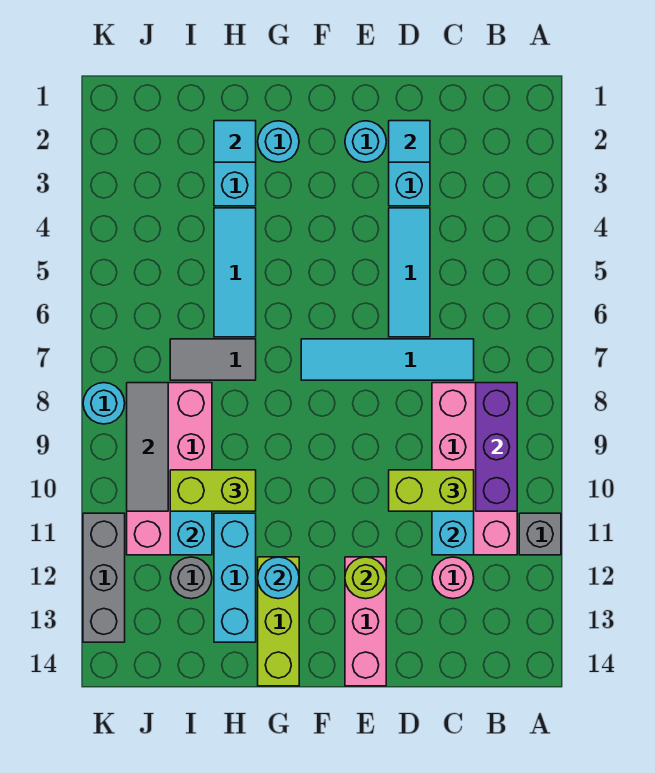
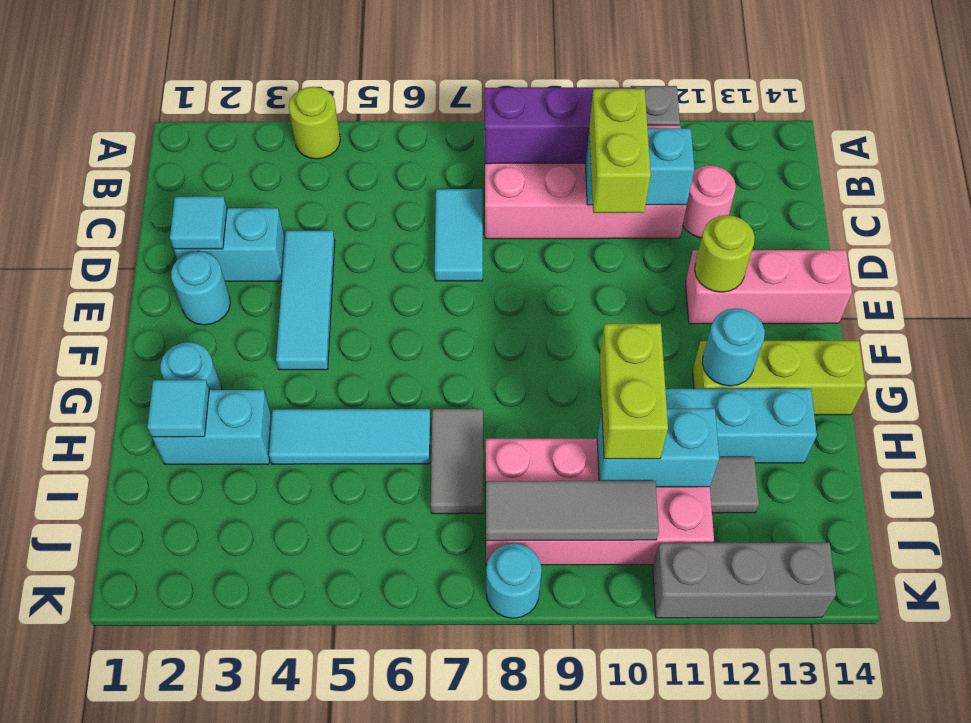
none -> lime round brick A4 level 1
cyan tile C7:F7 level 1 -> cyan tile C7:D7 level 1
cyan tile D4:D6 level 1 -> cyan tile D4:F4 level 1
grey round brick I12 level 1 -> grey tile I12 level 1

